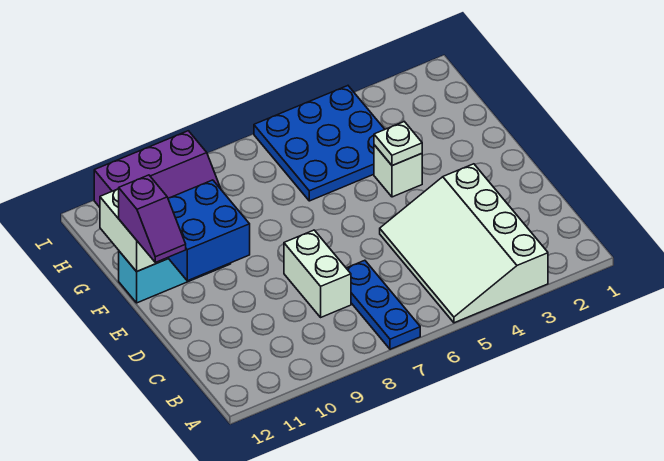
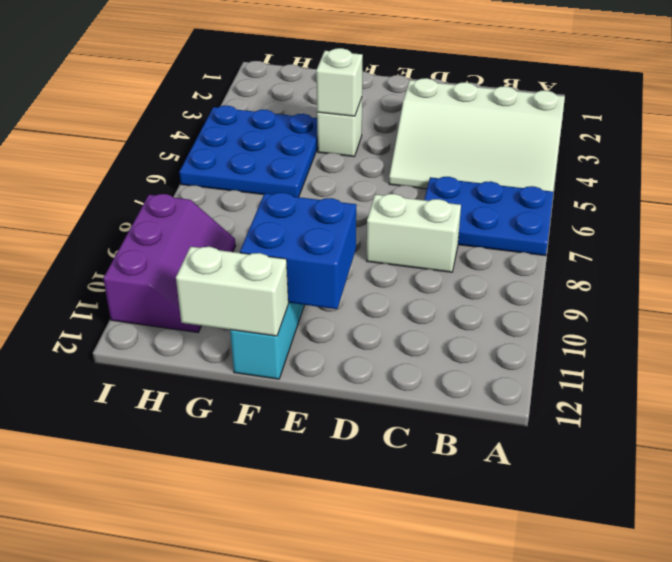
blue plate A7:C7 level 1 -> blue plate A6:C7 level 1
purple slope E12:F12 level 3 top F -> none
white plate F4 level 2 -> white brick F4 level 2

